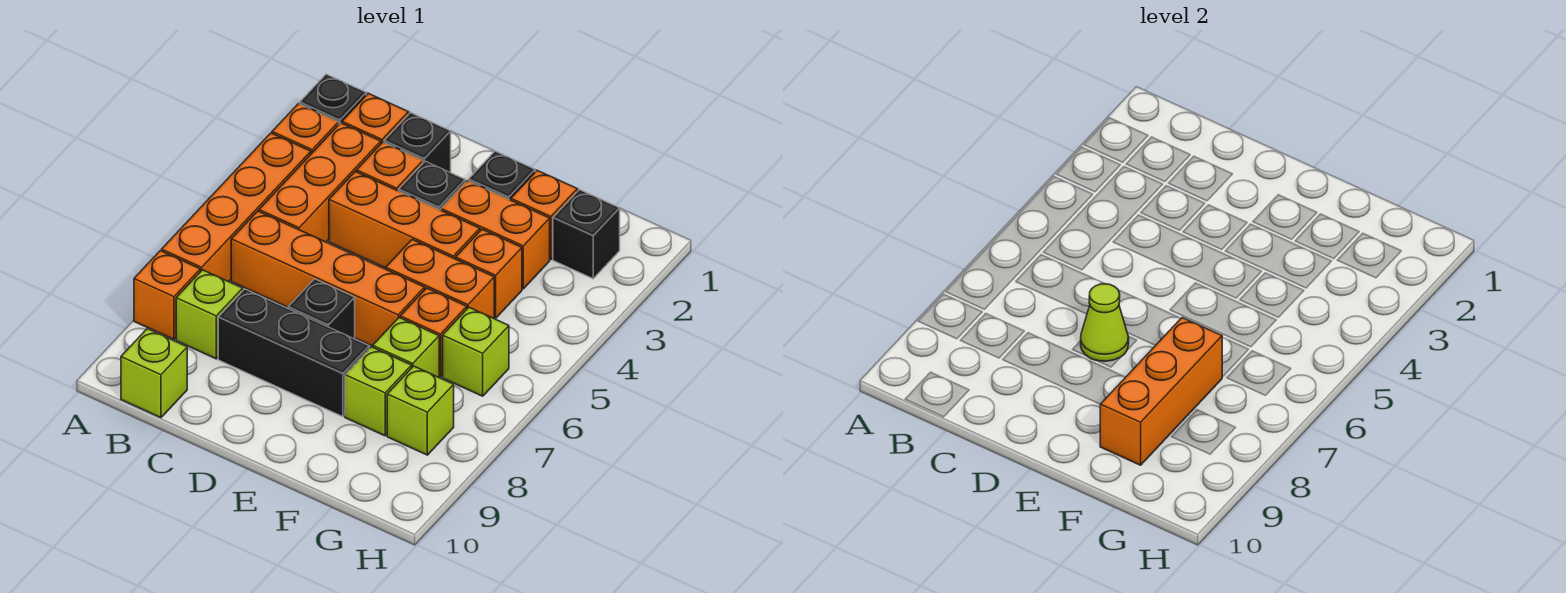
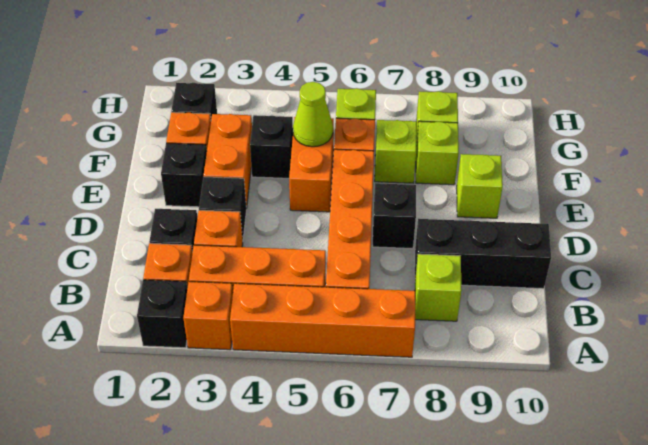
orange brick A8 level 1 -> none
lime brick B10 level 1 -> lime brick E9 level 1
orange brick C4:E4 level 1 -> none
black brick C8:E8 level 1 -> black brick C8:C10 level 1
lime cone D7 level 2 -> lime cone F5 level 2
orange brick F4 level 1 -> black brick F4 level 1
orange brick F7:F9 level 2 -> none

